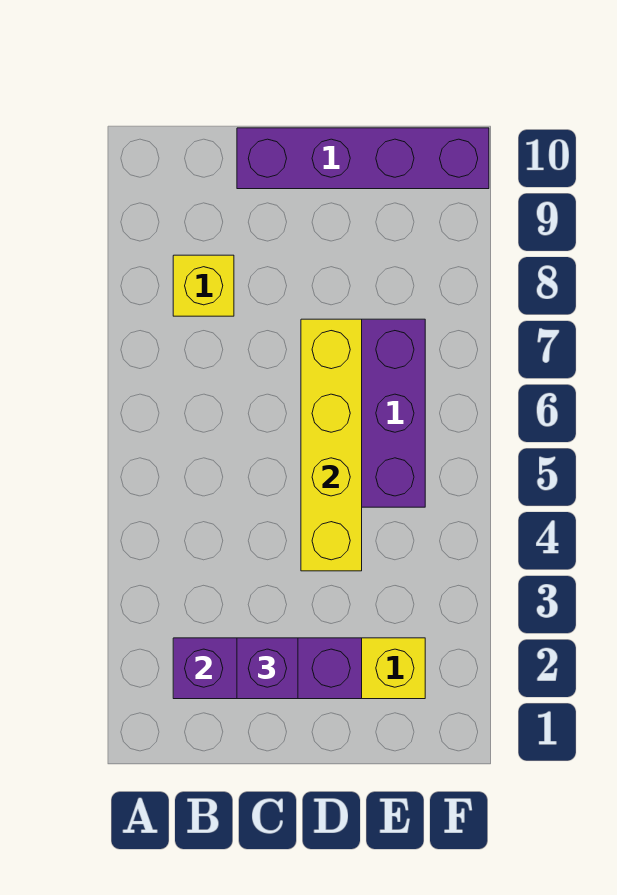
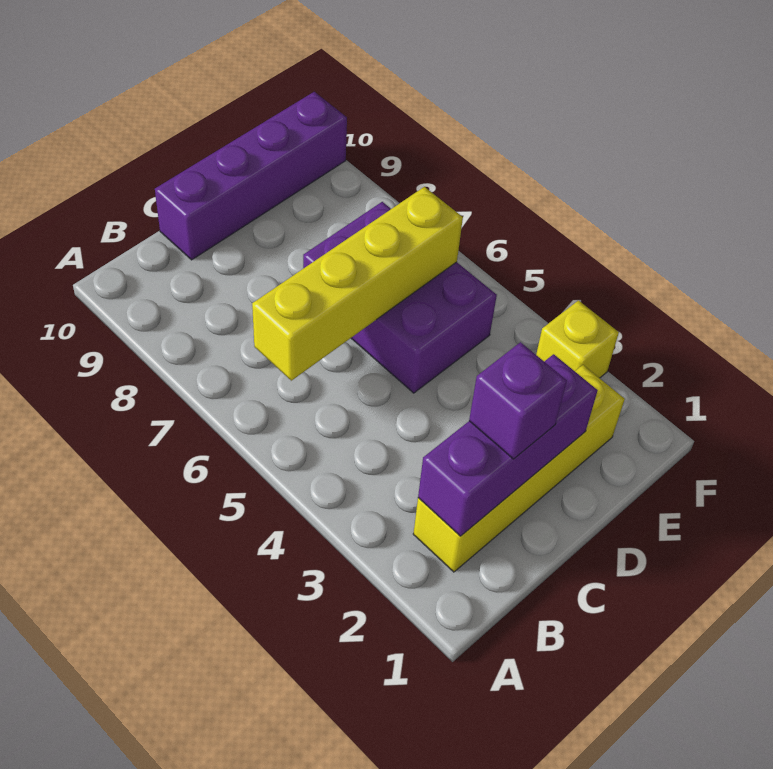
yellow brick B8 level 1 -> yellow brick F3 level 1
yellow brick D4:D7 level 2 -> yellow brick B6:E6 level 2

